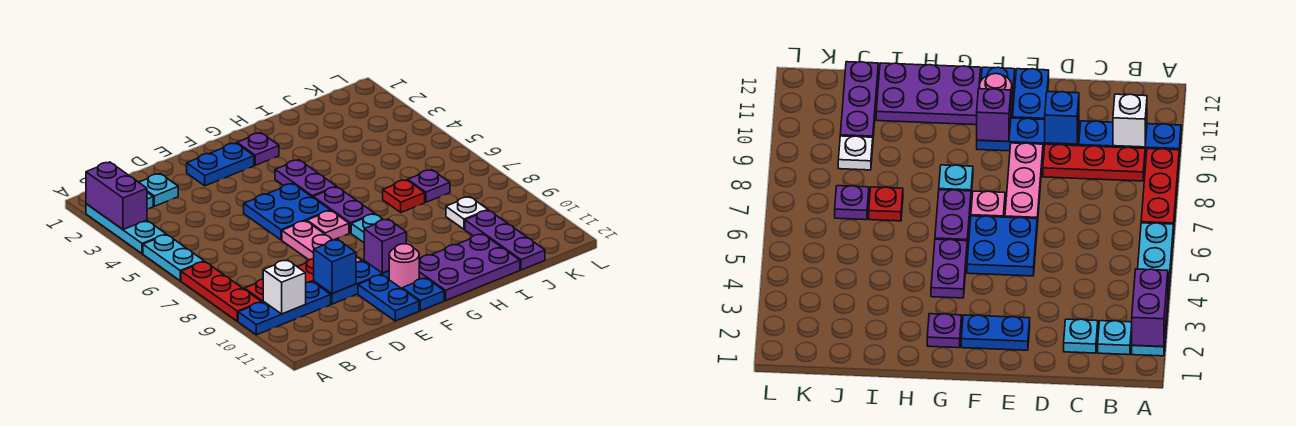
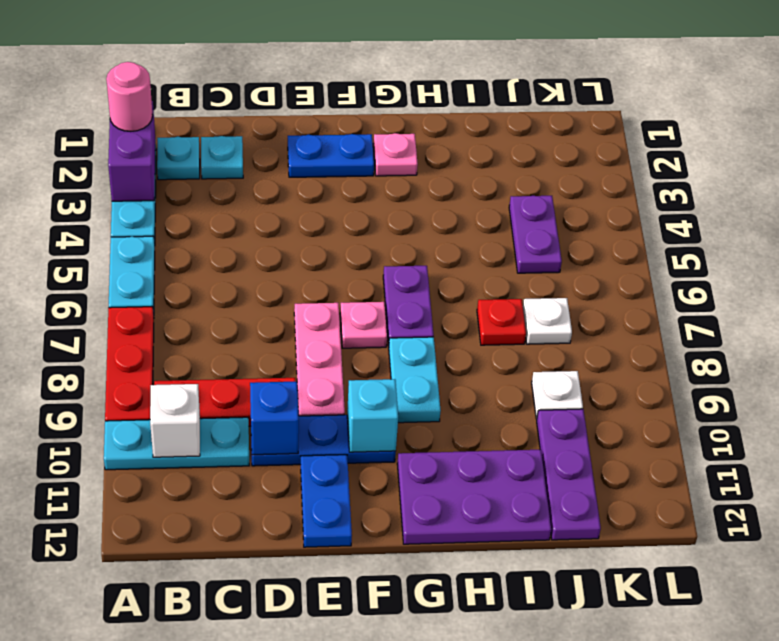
blue plate A10:C10 level 1 -> cyan plate A10:C10 level 1
blue plate E5:F6 level 1 -> none
purple brick F10 level 2 -> cyan brick F10 level 2
pink round brick F11 level 1 -> pink round brick A2 level 3
blue plate F12 level 1 -> none
purple plate G2 level 1 -> pink plate G2 level 1
purple plate G4:G5 level 1 -> purple plate J4:J5 level 1
cyan plate G8 level 1 -> cyan plate G8:G9 level 1
purple plate J7 level 1 -> white plate J7 level 1

